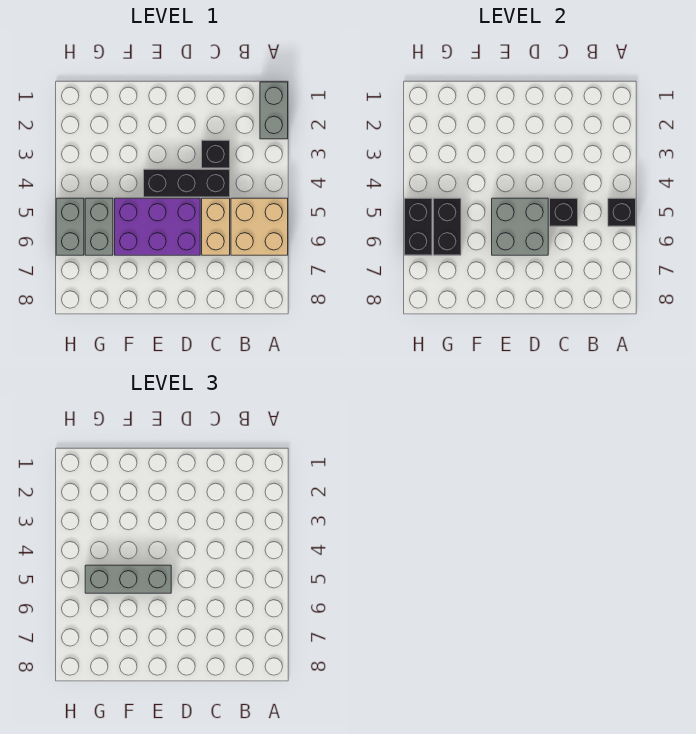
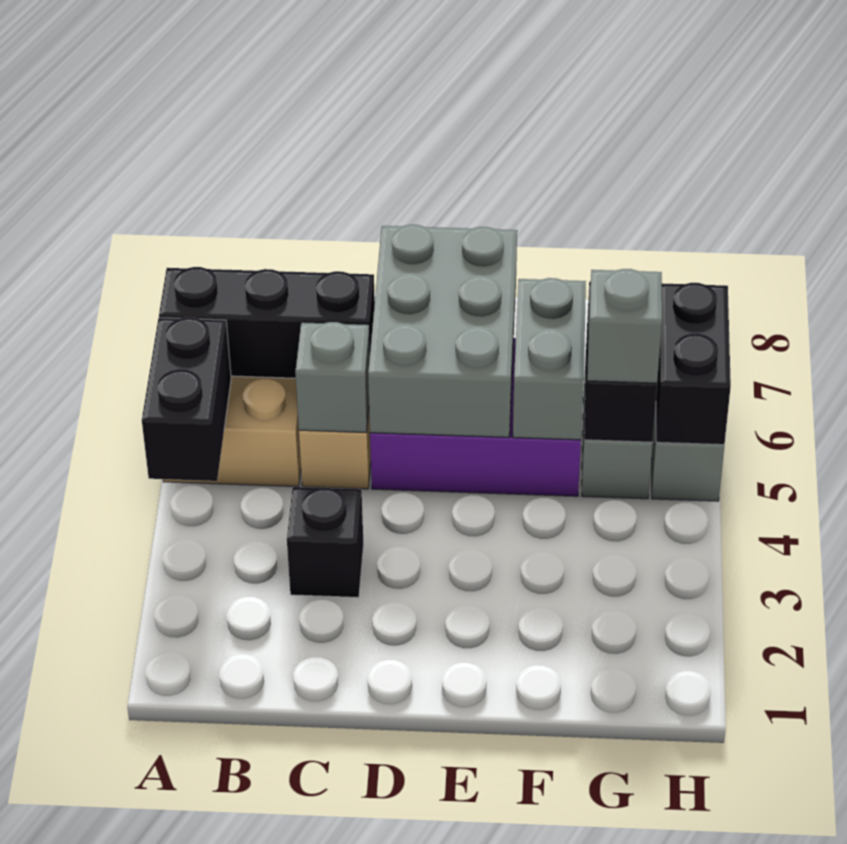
grey brick A1:A2 level 1 -> grey brick F5:F6 level 2
black brick A5 level 2 -> black brick A4:A5 level 2
black brick C4:E4 level 1 -> black brick A6:C6 level 2
black brick C5 level 2 -> grey brick C5 level 2
grey brick D5:E6 level 2 -> grey brick D5:E7 level 2
grey brick E5:G5 level 3 -> grey brick G5 level 3

